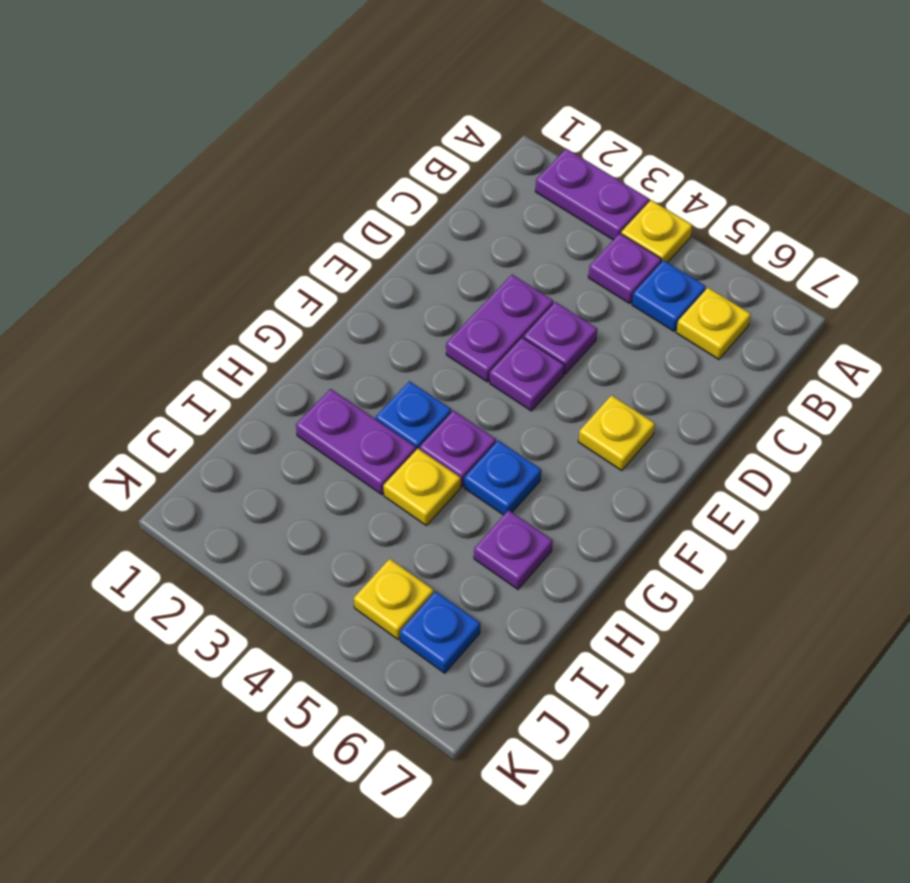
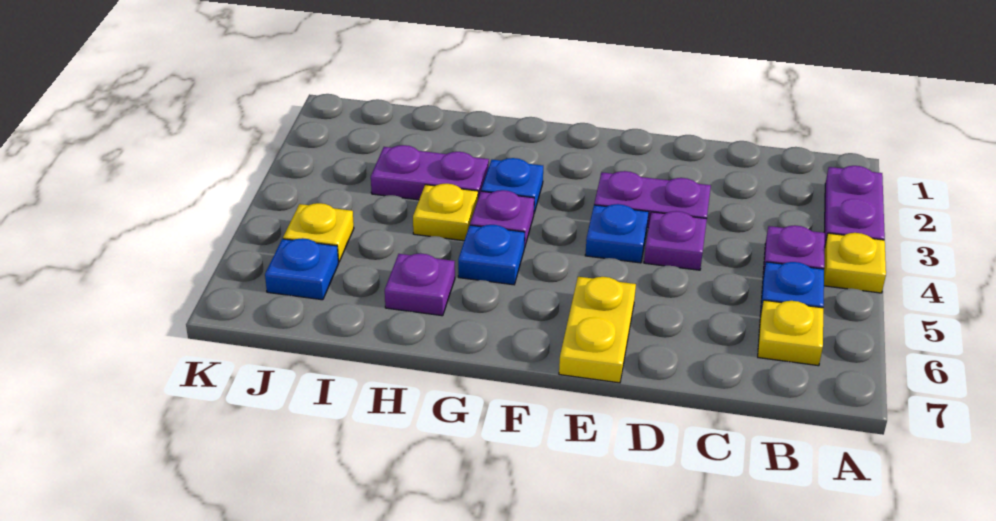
purple plate E4 level 1 -> blue plate E4 level 1
yellow plate E6 level 1 -> yellow plate E6:E7 level 1
purple plate H2:H3 level 1 -> purple plate H3:I3 level 1

